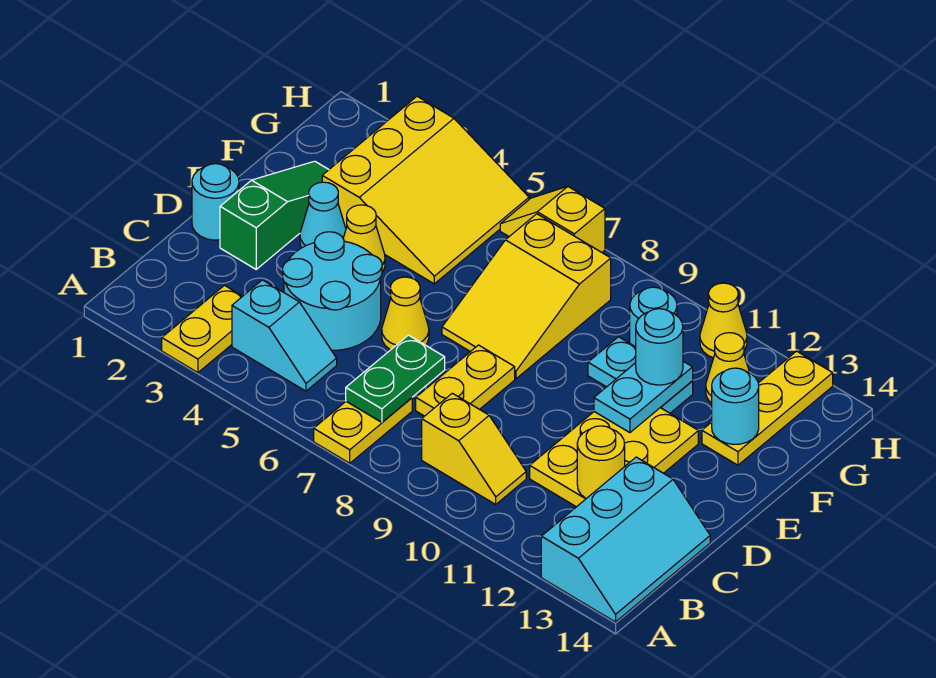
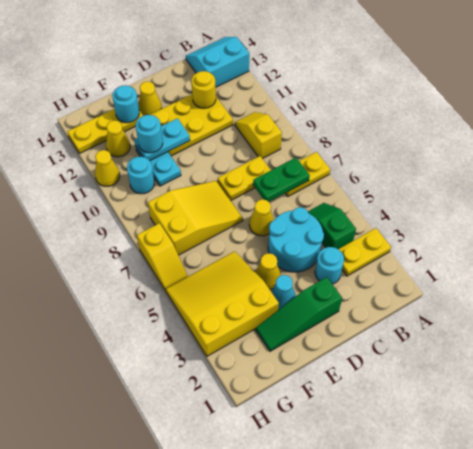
cyan slope A13:C14 level 1 top 13 -> cyan slope A13:B14 level 1 top 13
cyan slope B4:B5 level 1 top 4 -> green slope B4:B5 level 1 top 4
cyan round brick D1 level 1 -> cyan round brick C3 level 1
none -> yellow cone E13 level 1

